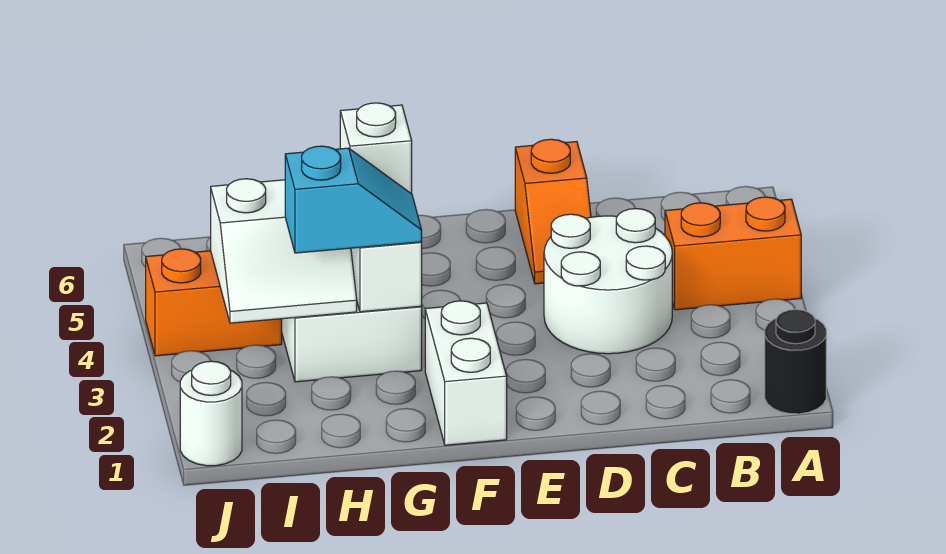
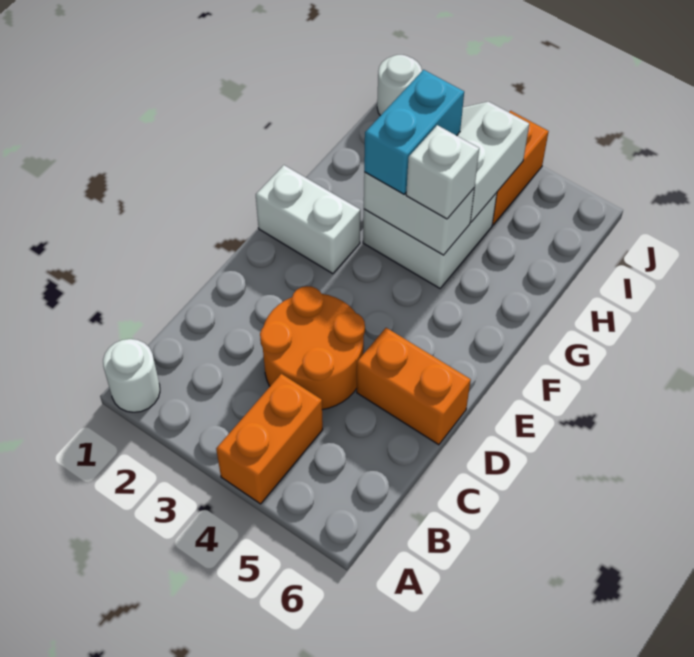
black round brick A1 level 1 -> white round brick A1 level 1
white round brick C3:D4 level 1 -> orange round brick C3:D4 level 1
orange slope D5:D6 level 1 top 6 -> orange brick D5:D6 level 1
cyan slope G3:H3 level 3 top H -> cyan brick G3:H3 level 3

